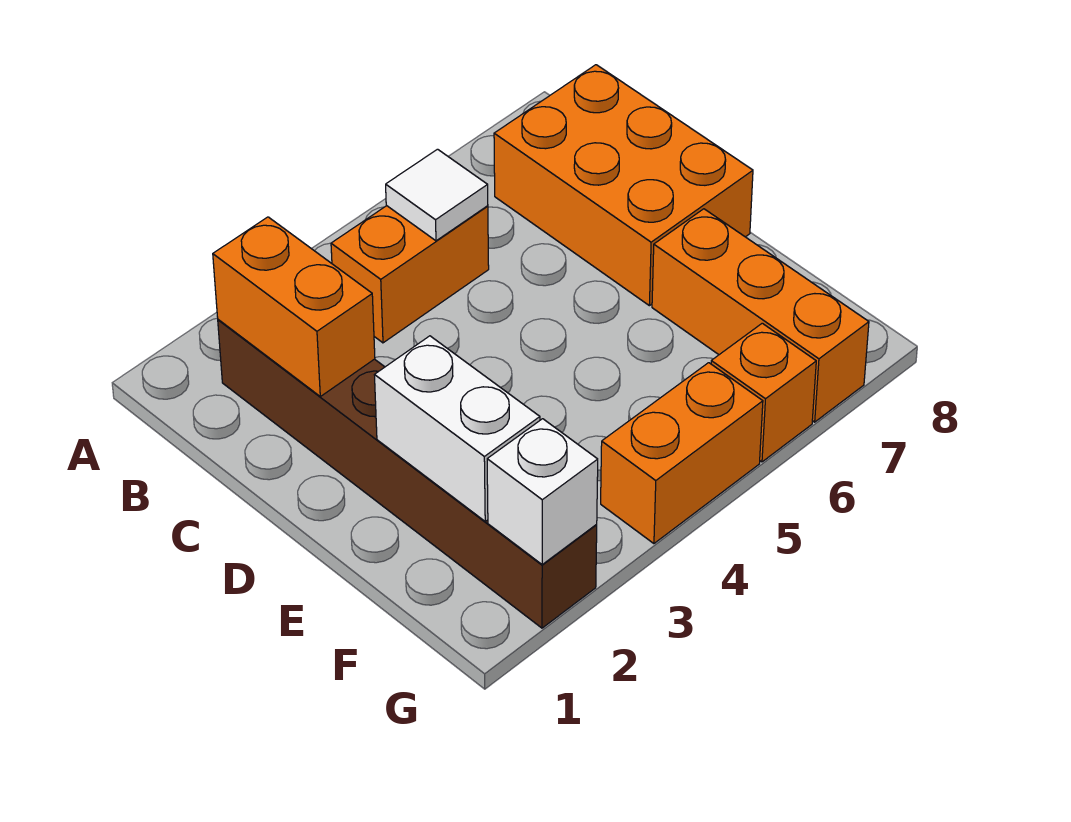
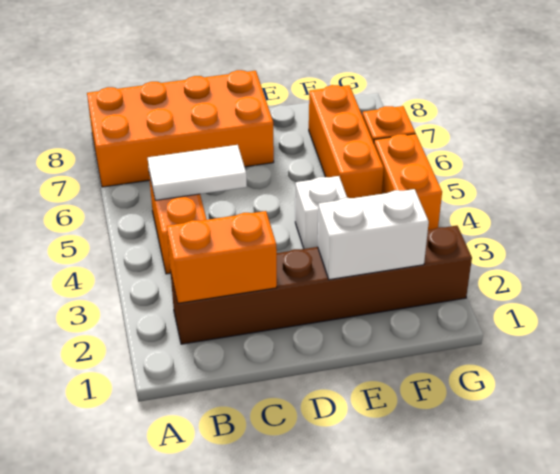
white tile B5 level 2 -> white tile B5:C5 level 2
orange brick B7:D8 level 1 -> orange brick A7:D8 level 1
orange brick E7:G7 level 1 -> orange brick F5:F7 level 1
white brick G2 level 2 -> white brick E4 level 1

